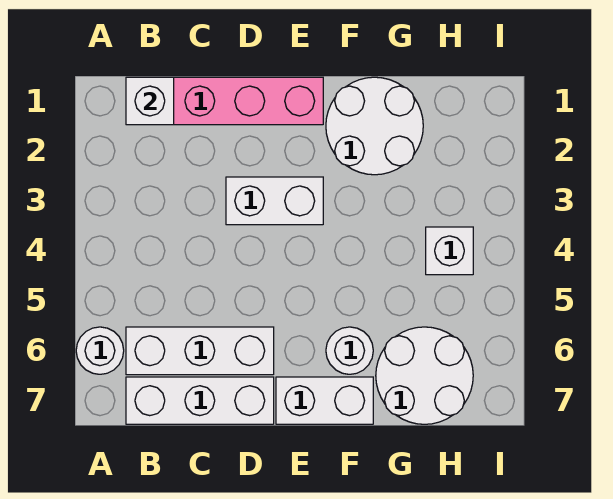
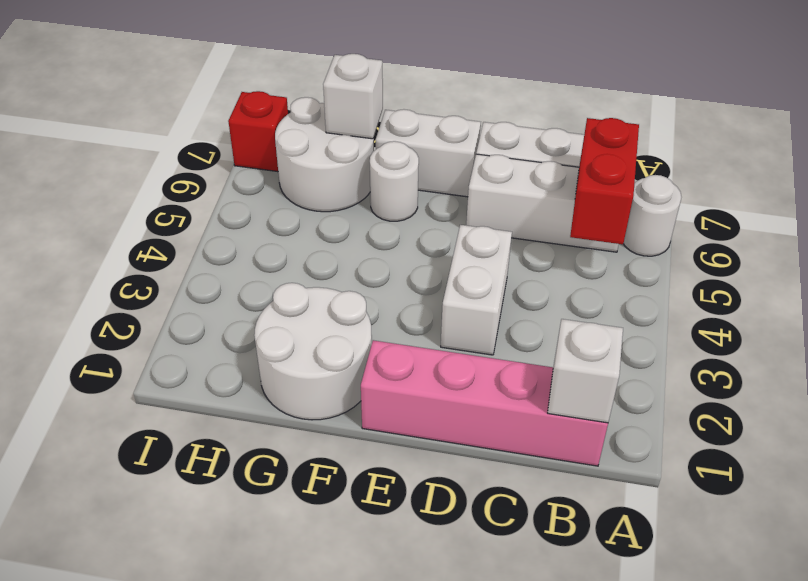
none -> red brick B5:B6 level 2
white brick D3:E3 level 1 -> white brick D3:D4 level 1
white brick H4 level 1 -> white brick G7 level 2
none -> red brick I7 level 1

